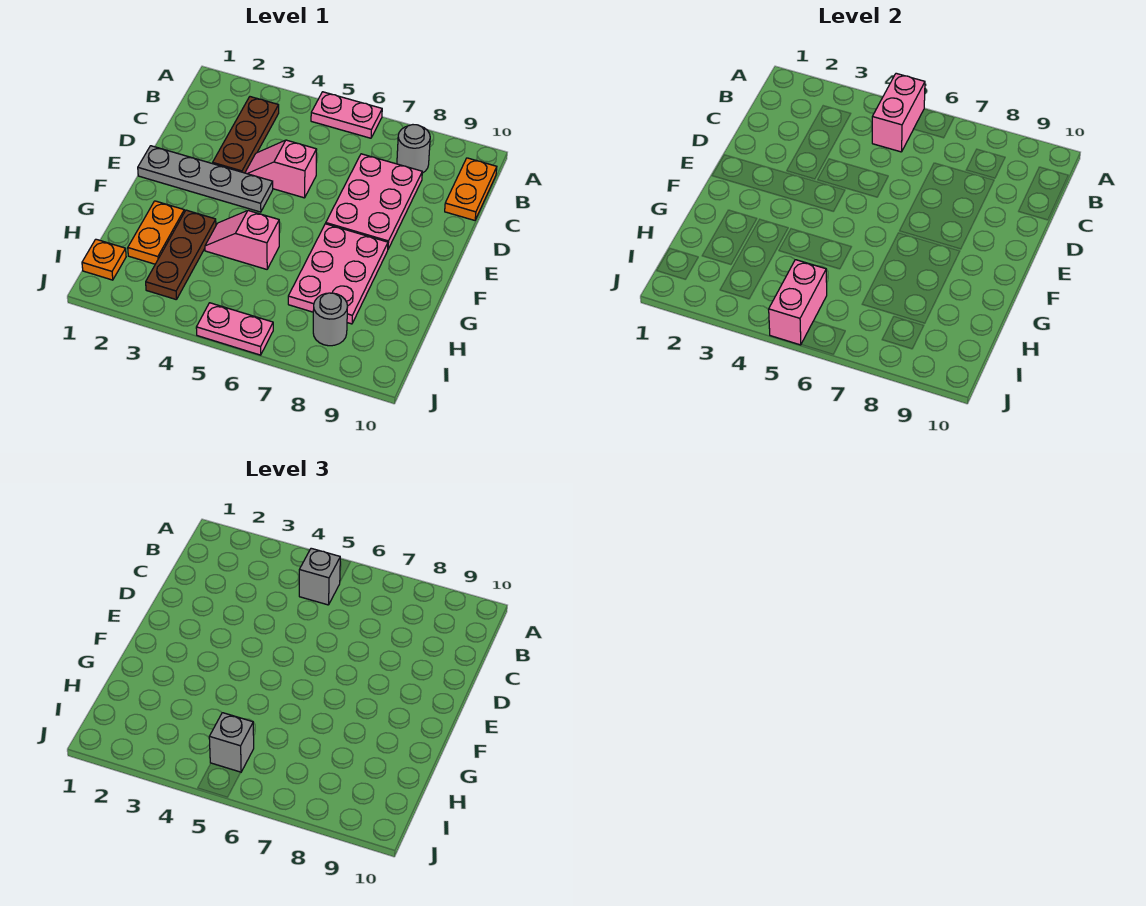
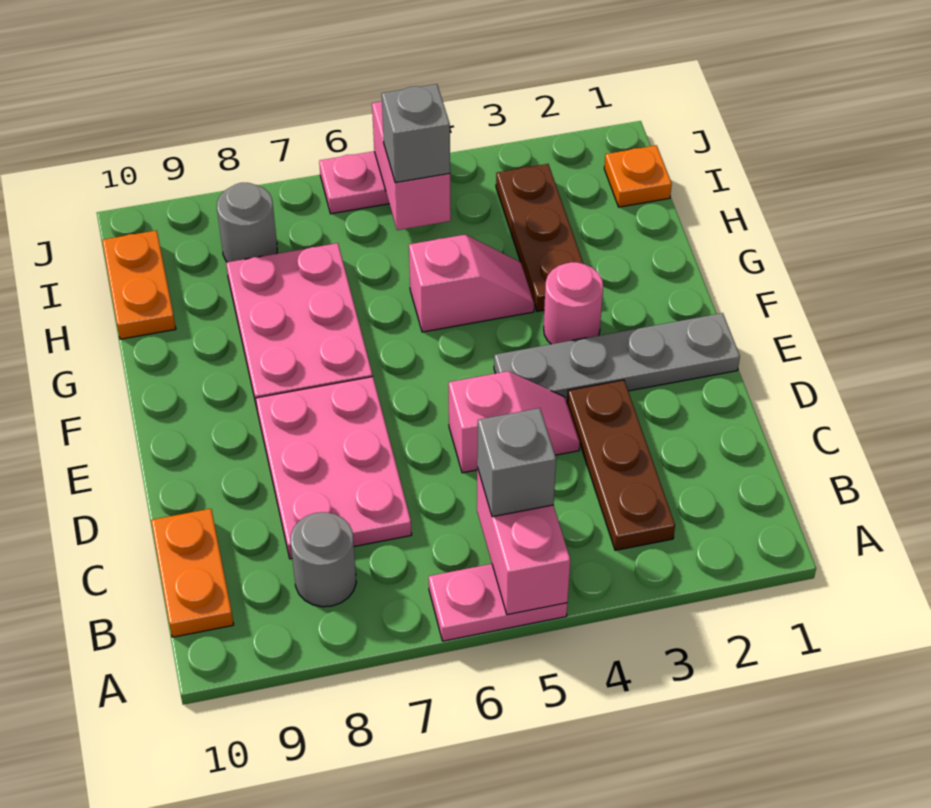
none -> pink round brick F3 level 1
orange plate G2:H2 level 1 -> orange plate H10:I10 level 1

